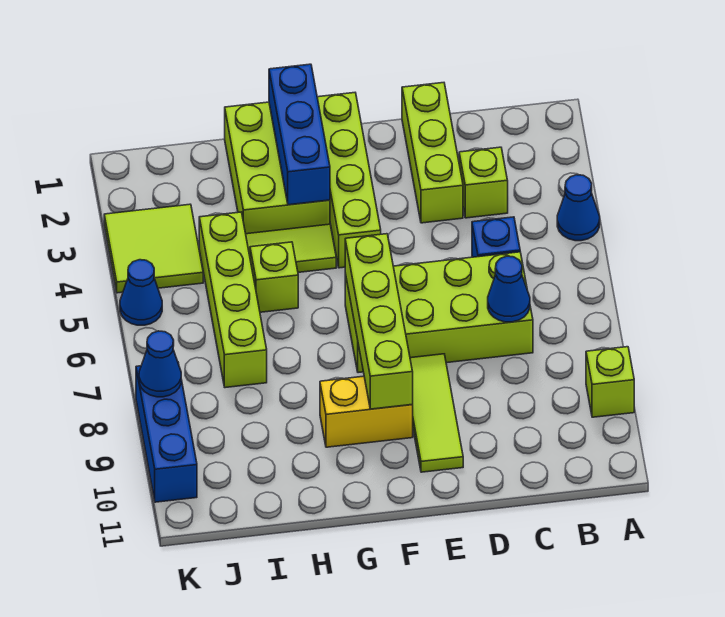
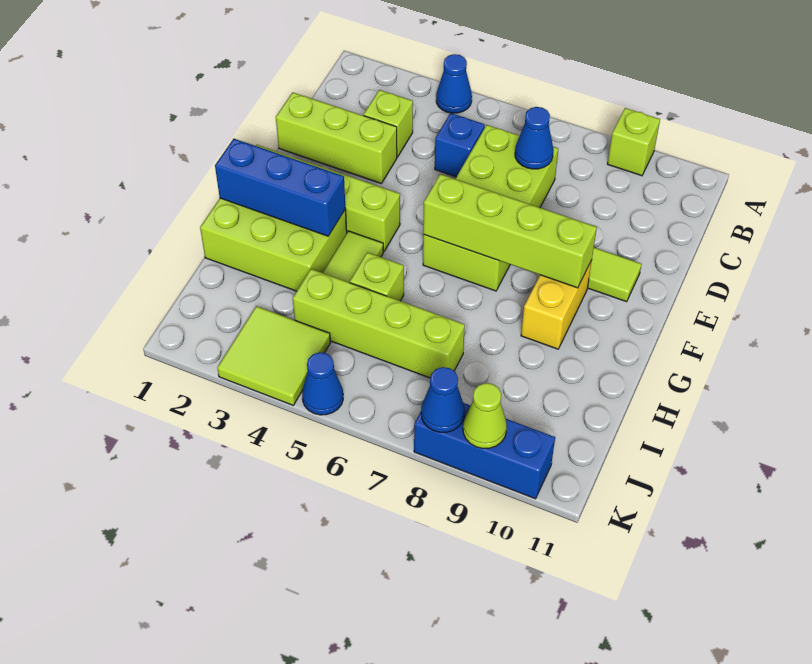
none -> lime cone K9 level 2

